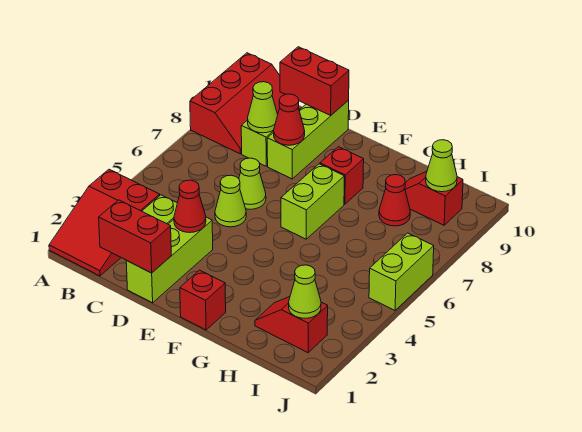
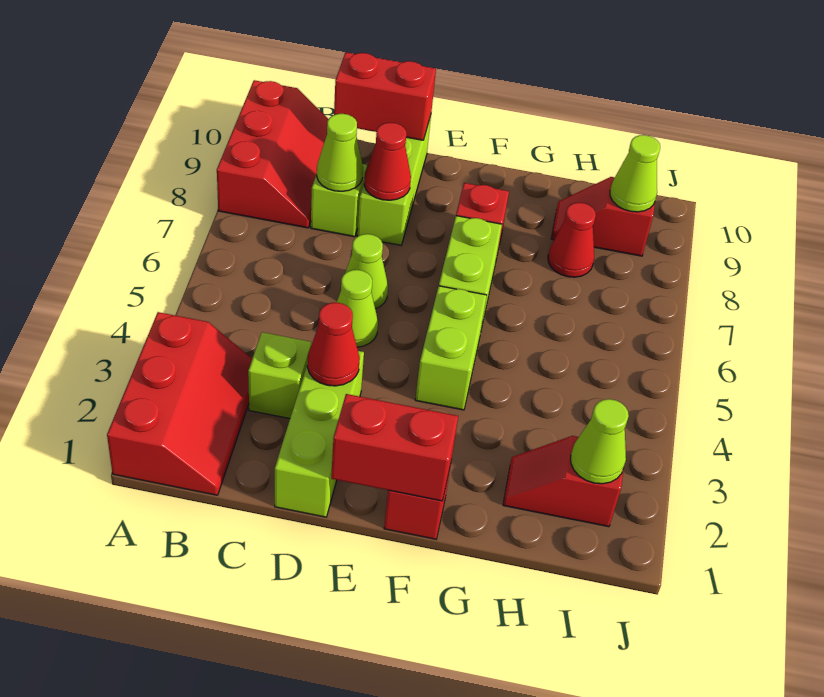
red slope A1:B3 level 1 top 3 -> red slope A1:B3 level 1 top A
red brick C1:D1 level 2 -> red brick E1:F1 level 2
lime brick J5:J6 level 1 -> lime brick F4:F5 level 1

